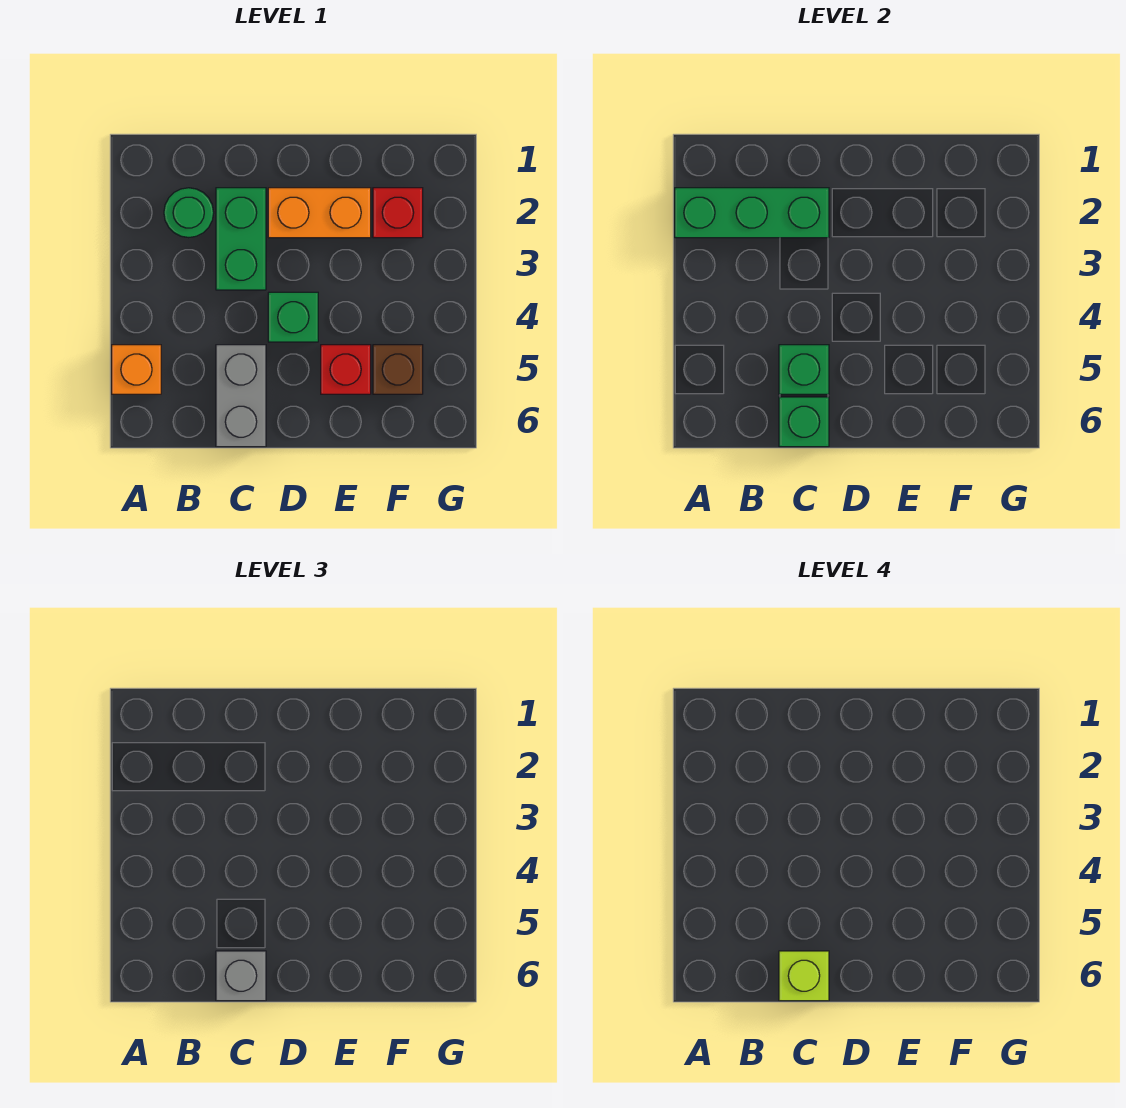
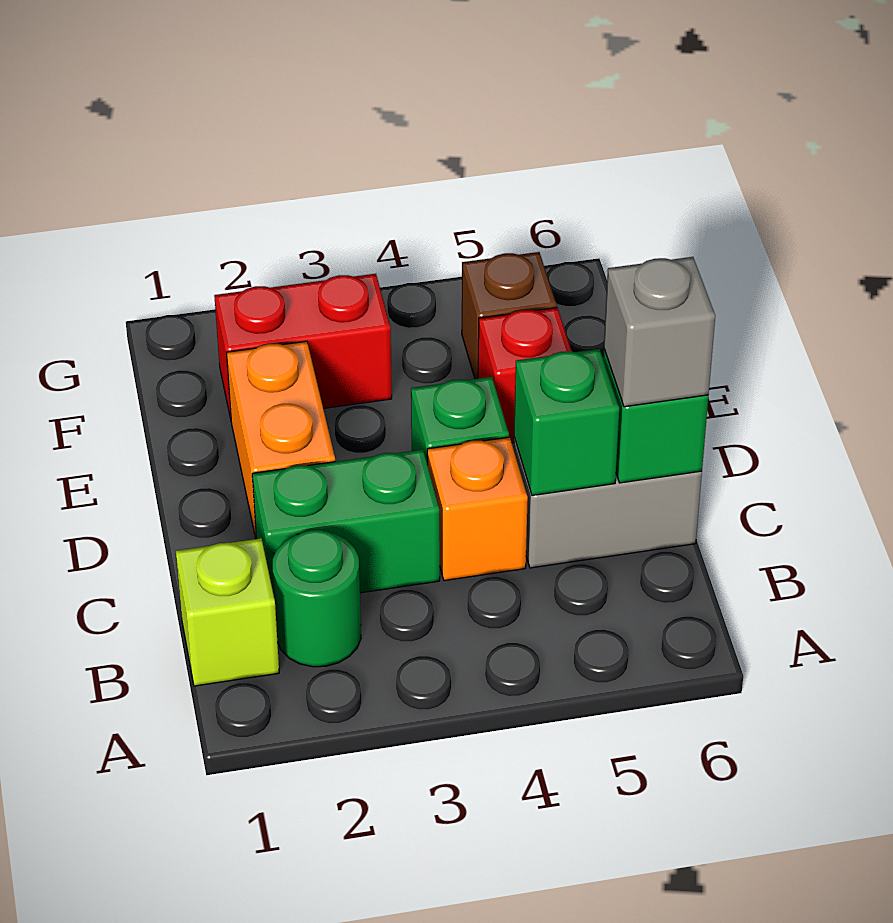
green brick A2:C2 level 2 -> none
orange brick A5 level 1 -> orange brick C4 level 1
lime brick C6 level 4 -> lime brick B1 level 1
red brick F2 level 1 -> red brick F2:F3 level 1

